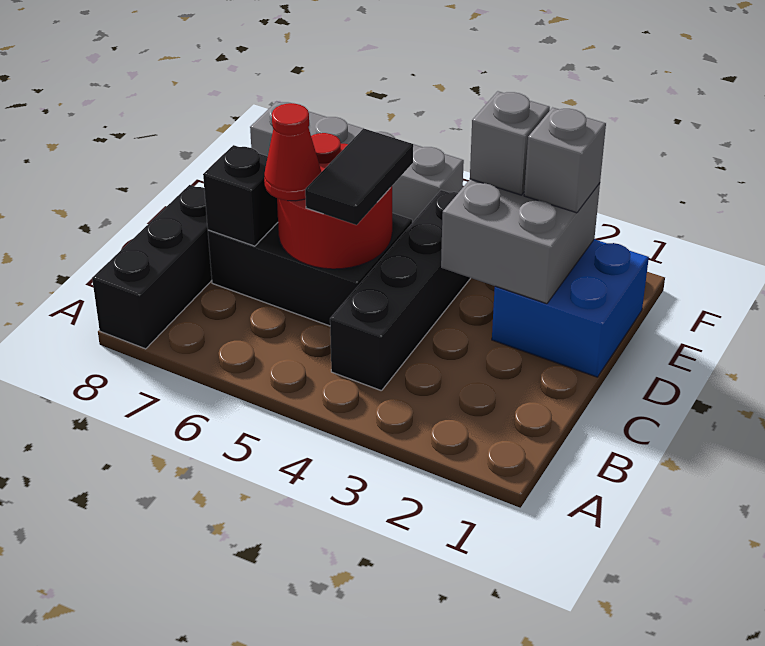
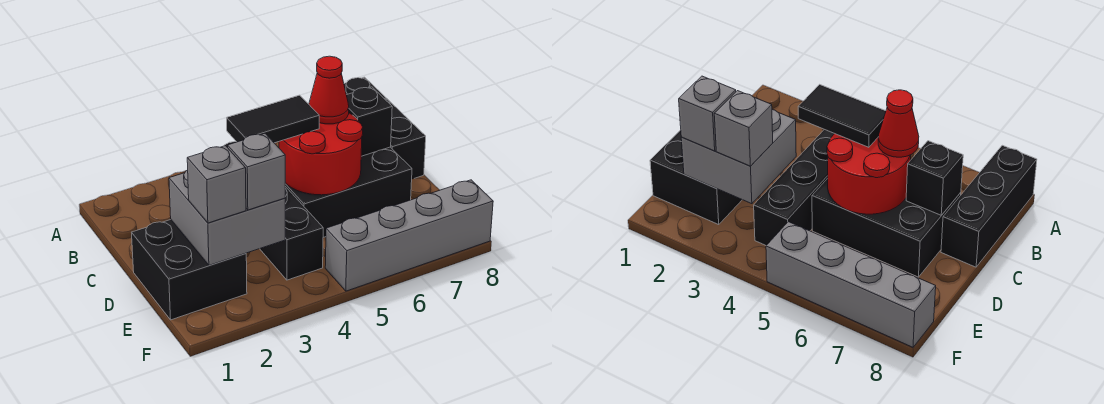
black tile C5:D5 level 3 -> black tile C4:C5 level 3
blue brick D1:E2 level 1 -> black brick D1:E2 level 1

